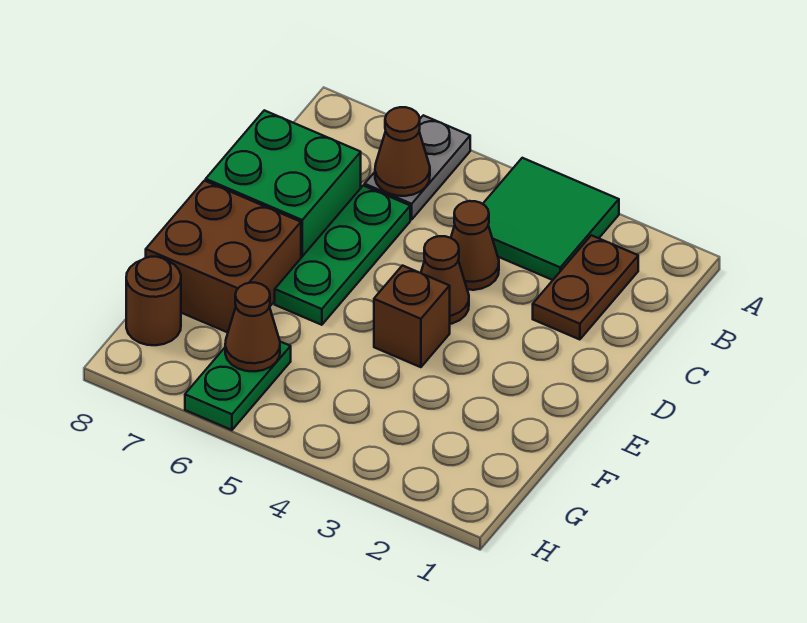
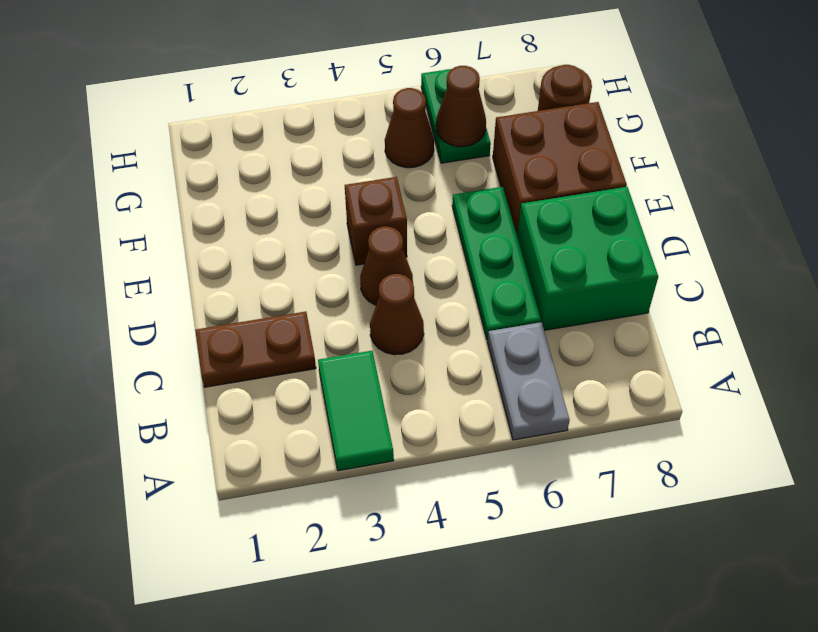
green tile A3:B4 level 1 -> green tile A3:B3 level 1
brown plate B2:C2 level 1 -> brown plate C1:C2 level 1
brown cone B6 level 2 -> brown cone G5 level 1

